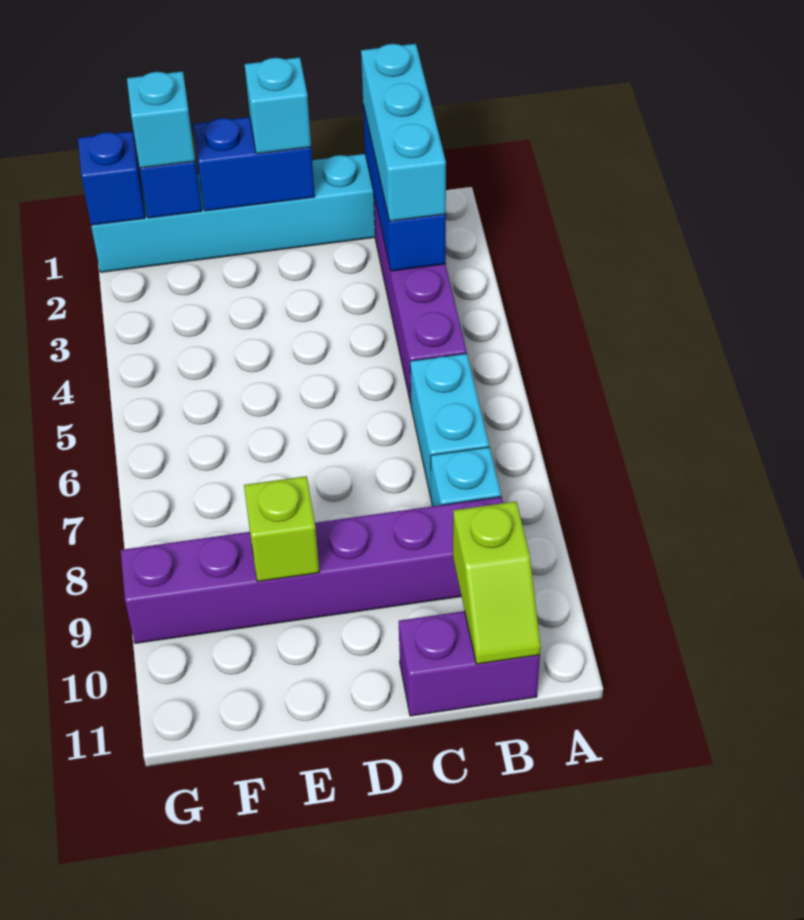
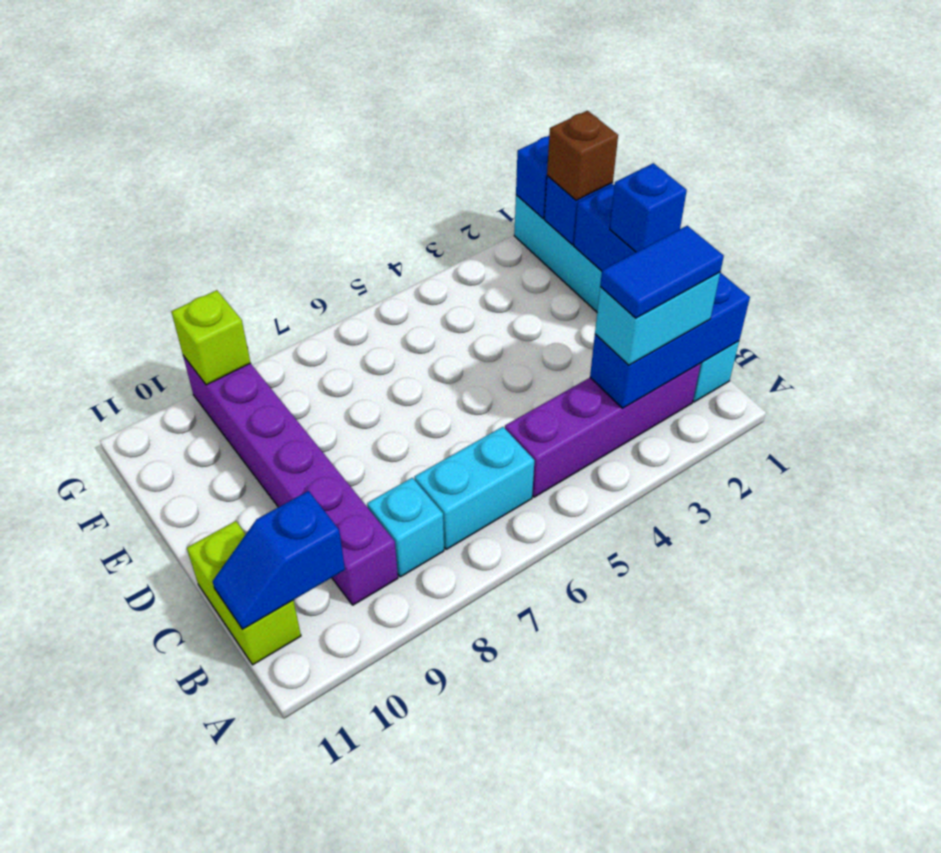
cyan brick B1:B3 level 3 -> cyan brick B2:B3 level 3
none -> blue tile B2:B3 level 4
lime slope B10:B11 level 2 top 10 -> blue slope B10:B11 level 2 top 10
purple brick B11:C11 level 1 -> lime brick B11:C11 level 1
cyan brick D1 level 3 -> blue brick D1 level 3
lime brick E9 level 2 -> lime brick G9 level 2
cyan brick F1 level 3 -> brown brick F1 level 3

